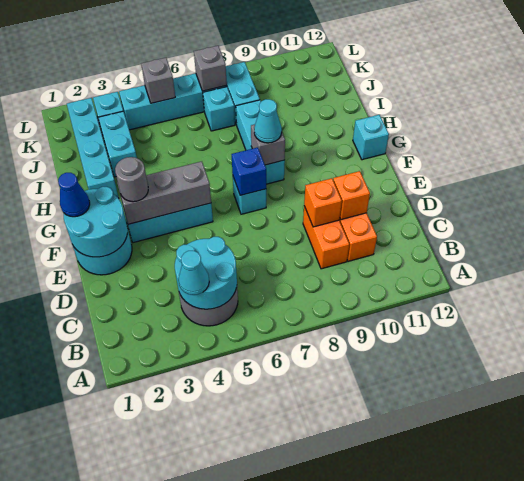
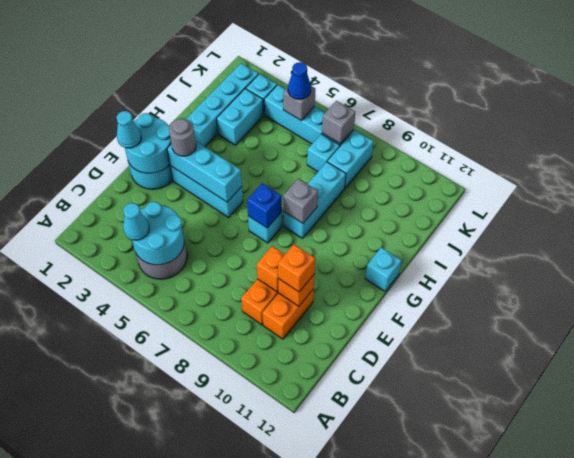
none -> orange brick D10 level 3
blue cone F1 level 3 -> blue cone K5 level 3
grey brick F3:F5 level 2 -> cyan brick F3:F5 level 2
cyan cone G8 level 3 -> cyan cone E1 level 3

